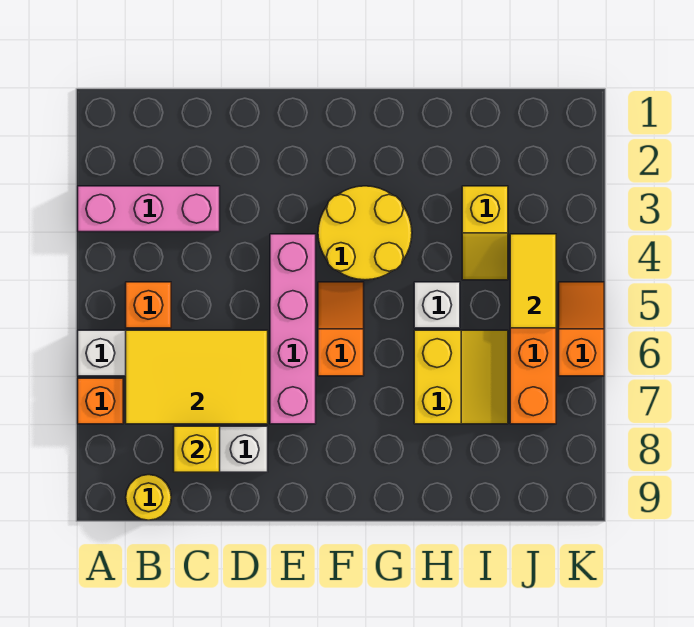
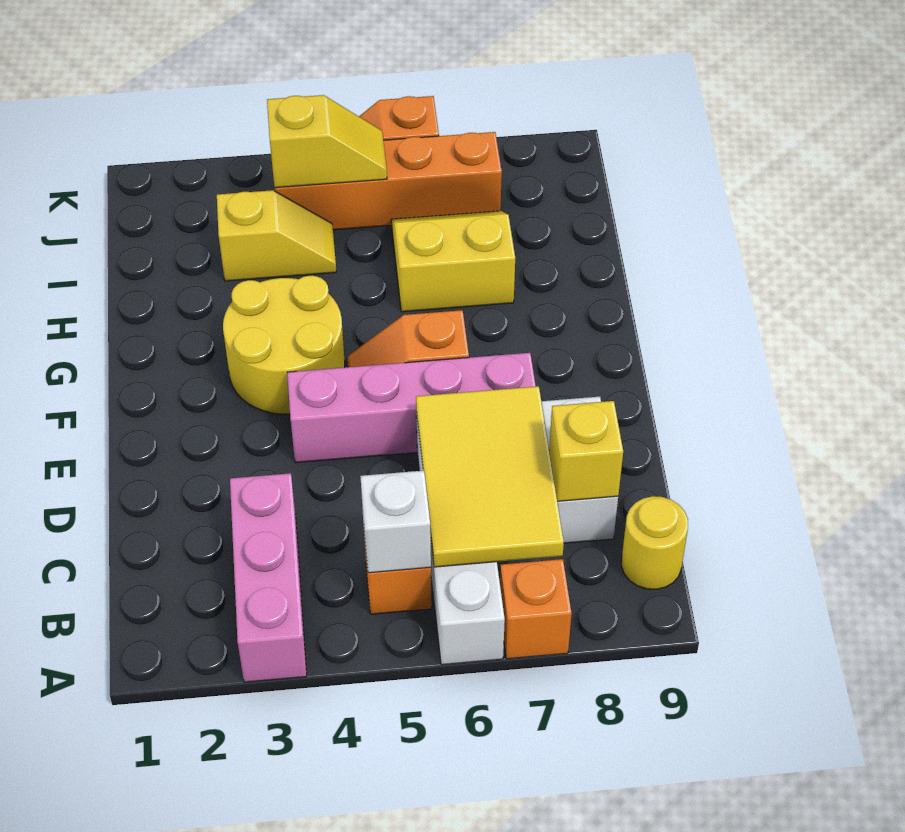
white brick H5 level 1 -> white brick B5 level 2
yellow tile J4:J5 level 2 -> yellow slope J4:J5 level 2 top 4

